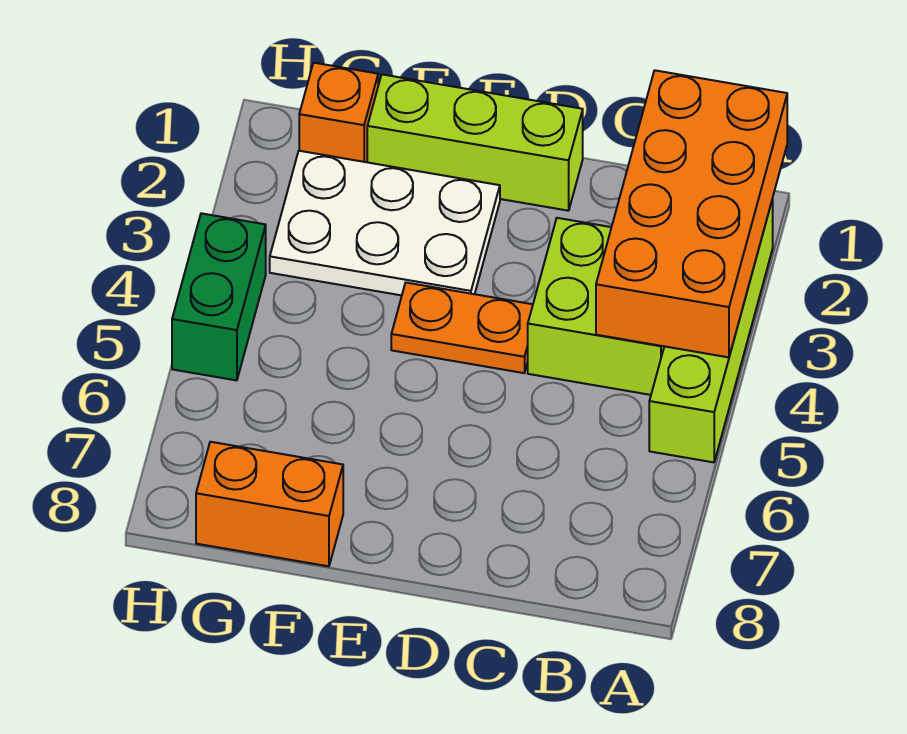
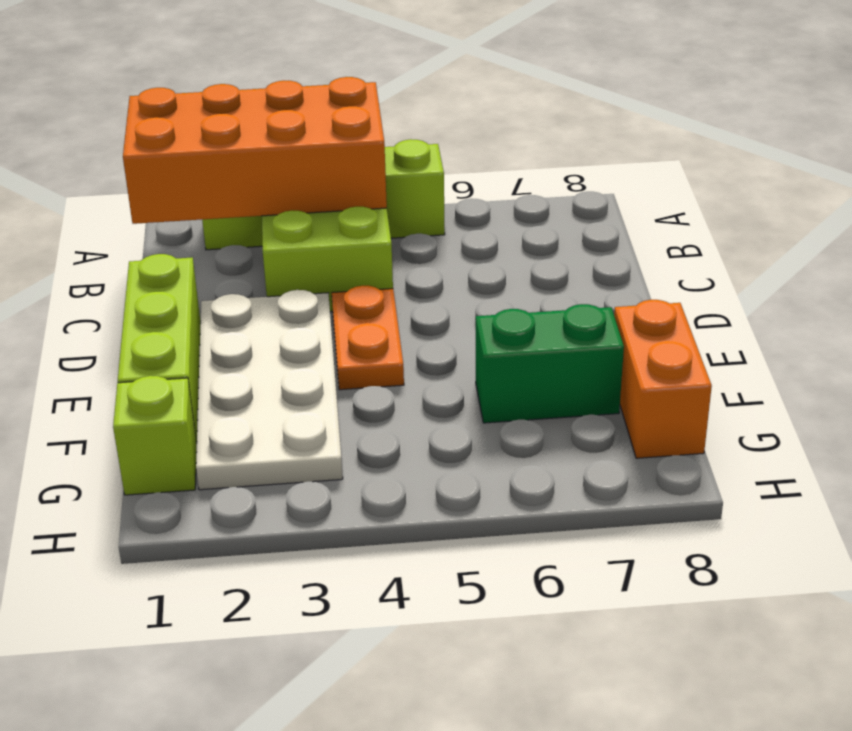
white plate E2:G3 level 1 -> white plate D2:G3 level 1
orange brick G1 level 1 -> lime brick G1 level 1
green brick H4:H5 level 1 -> green brick F6:F7 level 1

